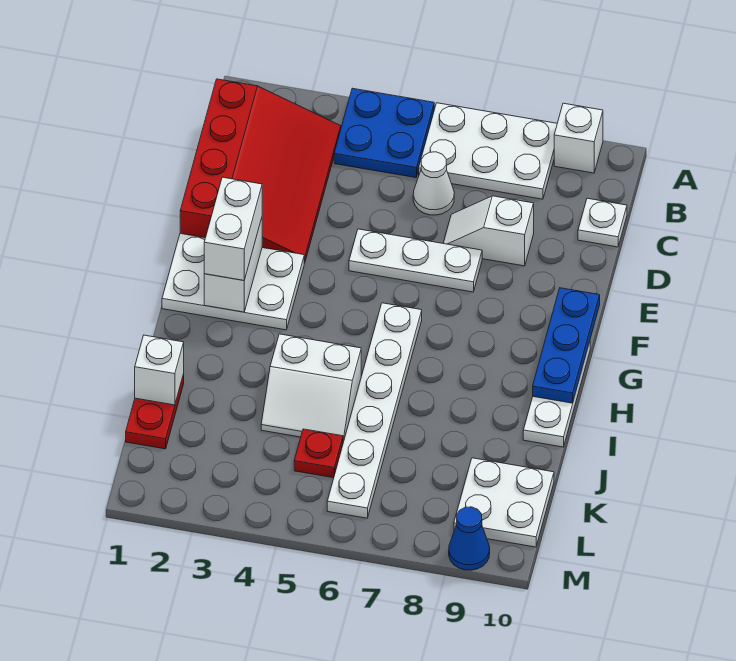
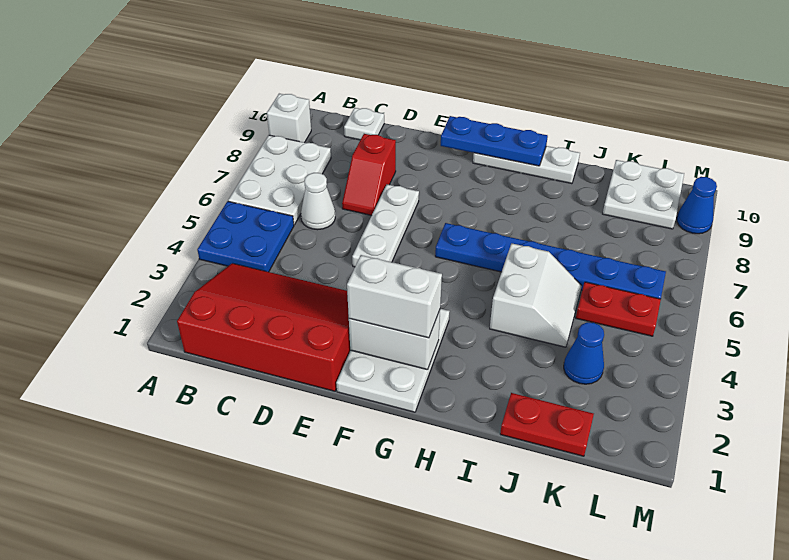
white slope D7:D8 level 1 top 8 -> red slope D7:D8 level 1 top 8
white plate G6:L6 level 1 -> blue plate G6:L6 level 1
white brick J1 level 2 -> none
none -> blue cone K3 level 1
red plate K5 level 1 -> red plate K5:L5 level 1

